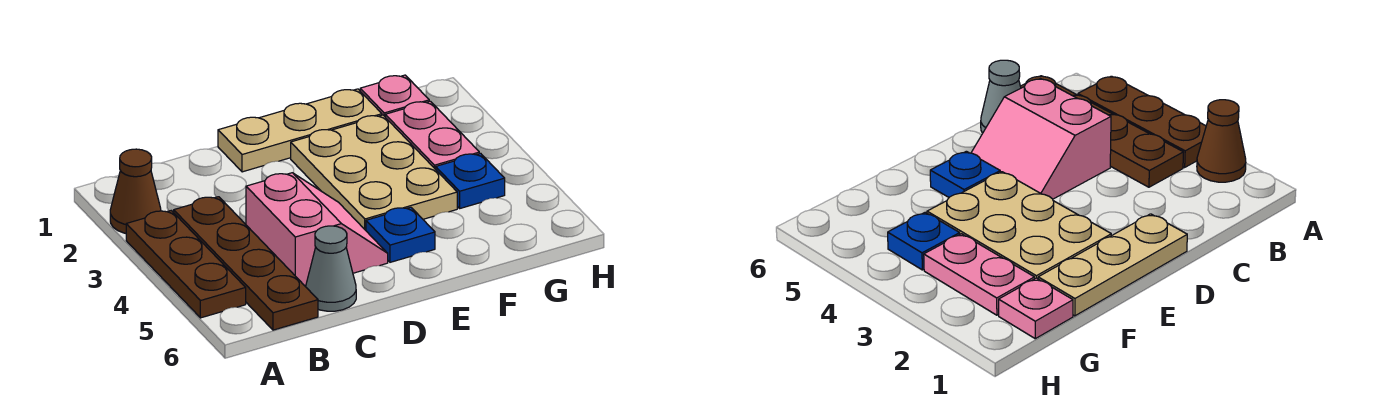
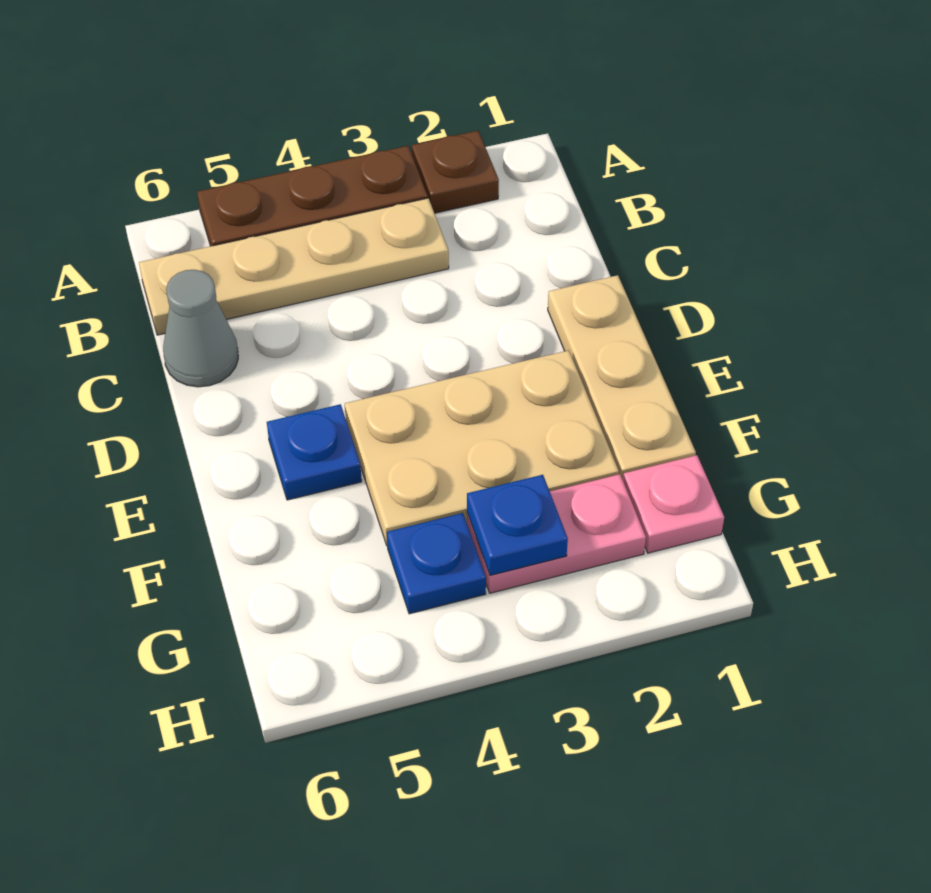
brown cone A2 level 1 -> brown plate A2 level 1
brown plate B3:B6 level 1 -> tan plate B3:B6 level 1
pink slope C4:D5 level 1 top C -> none
none -> blue plate G3 level 2

